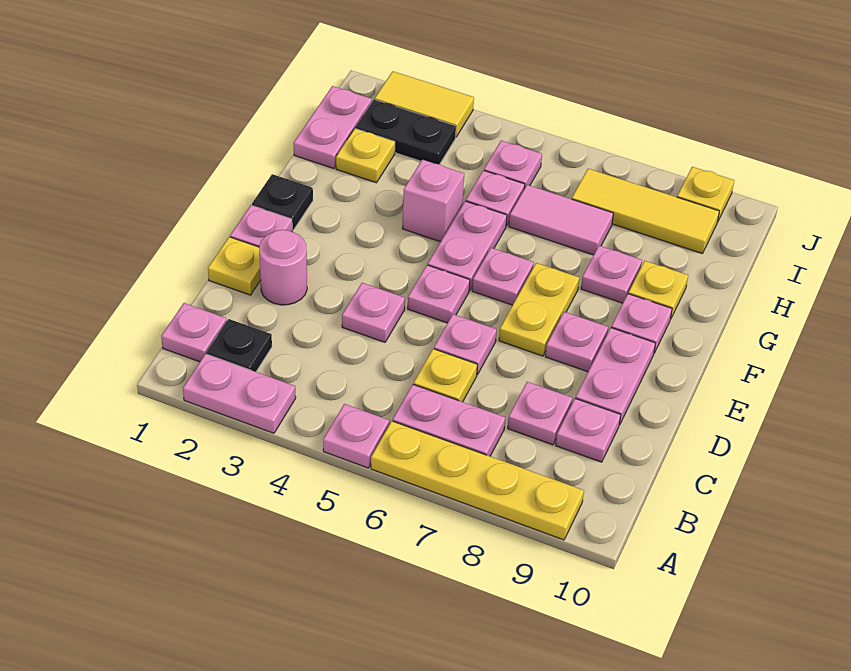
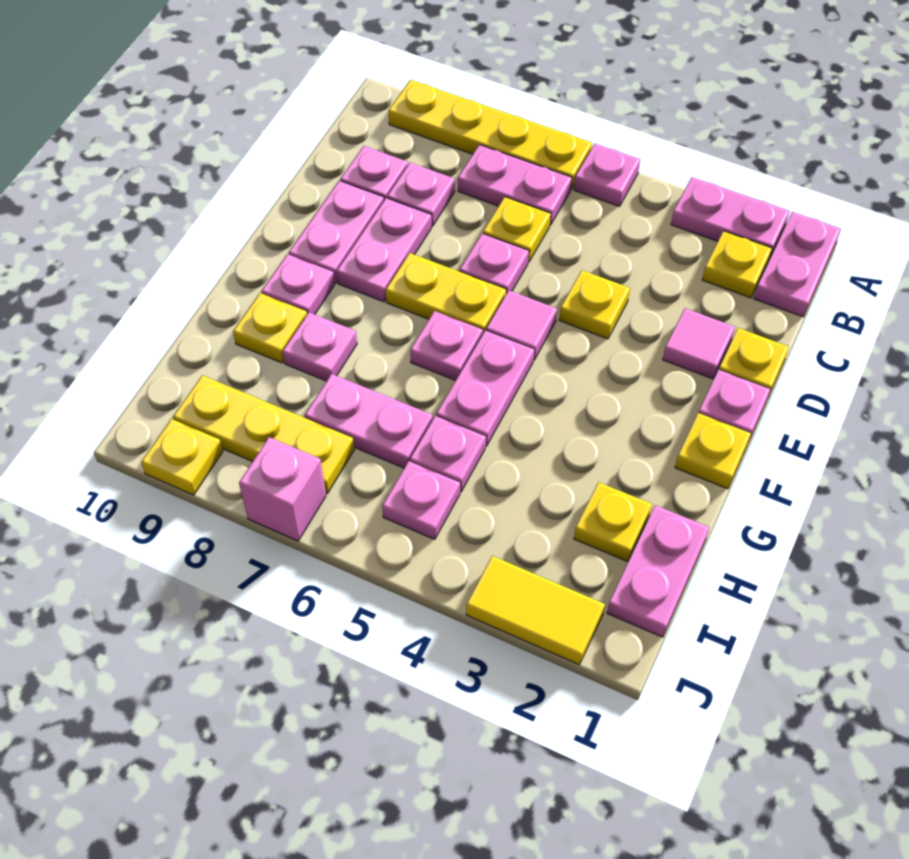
pink plate B1 level 1 -> pink plate A1:B1 level 1
black plate B2 level 1 -> yellow plate B2 level 1
pink round brick D2 level 1 -> pink tile D2 level 1
pink plate D4 level 1 -> yellow plate D4 level 1
pink plate E5 level 1 -> pink tile E5 level 1
yellow plate E7:F7 level 1 -> yellow plate E6:E7 level 1
pink plate E8 level 1 -> pink plate D8:E8 level 1
black plate F1 level 1 -> yellow plate F1 level 1
pink brick G4 level 1 -> pink brick J7 level 1
pink tile H6:H7 level 1 -> pink plate H6:H7 level 1
black plate I2:I3 level 1 -> none
yellow tile I7:I9 level 1 -> yellow plate I7:I9 level 1

